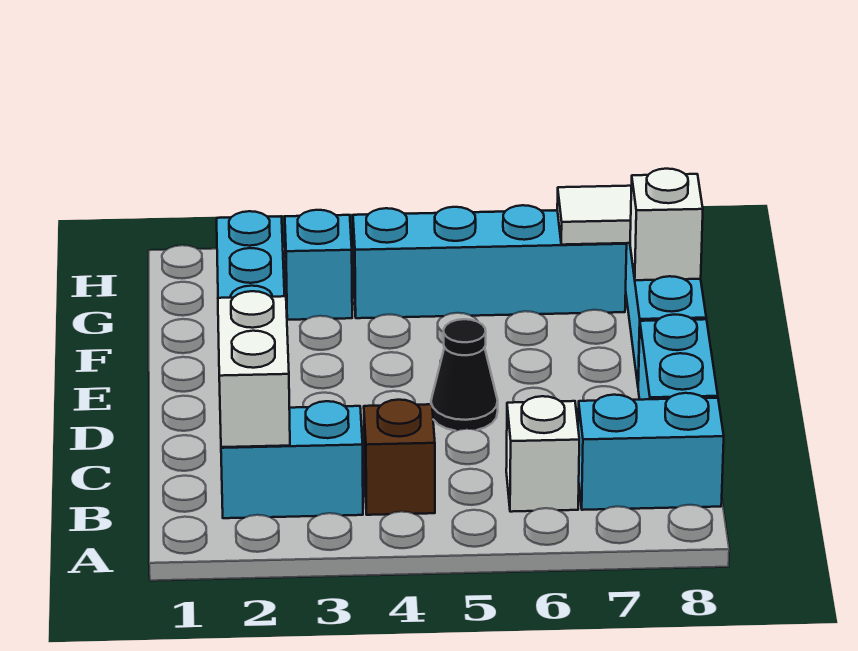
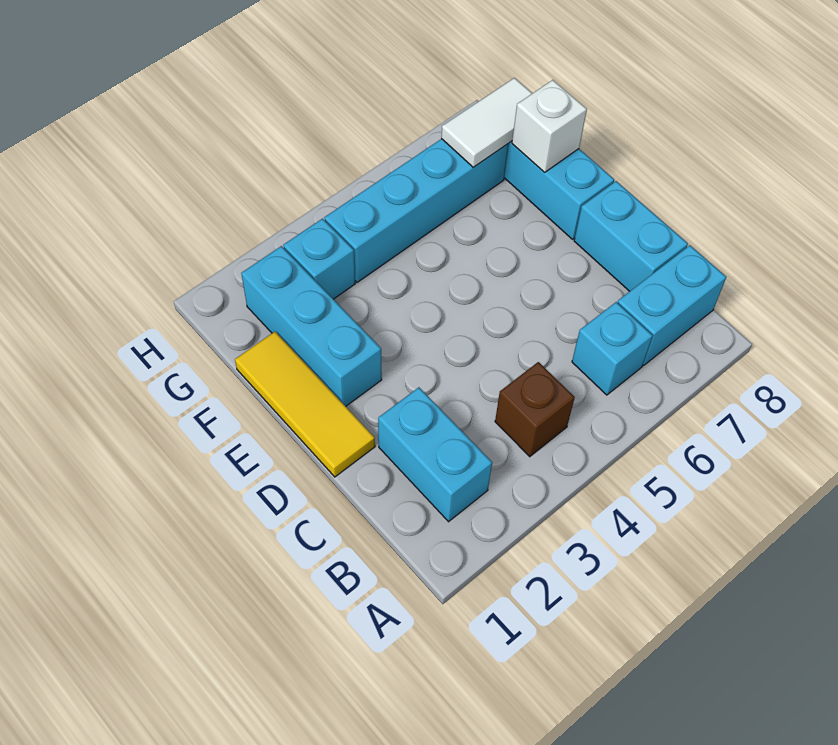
cyan brick B2:B3 level 1 -> cyan brick B2:C2 level 1
white brick B2:C2 level 2 -> none
white brick B6 level 1 -> cyan brick B6 level 1
none -> yellow tile D1:F1 level 1
black cone D5 level 1 -> none

